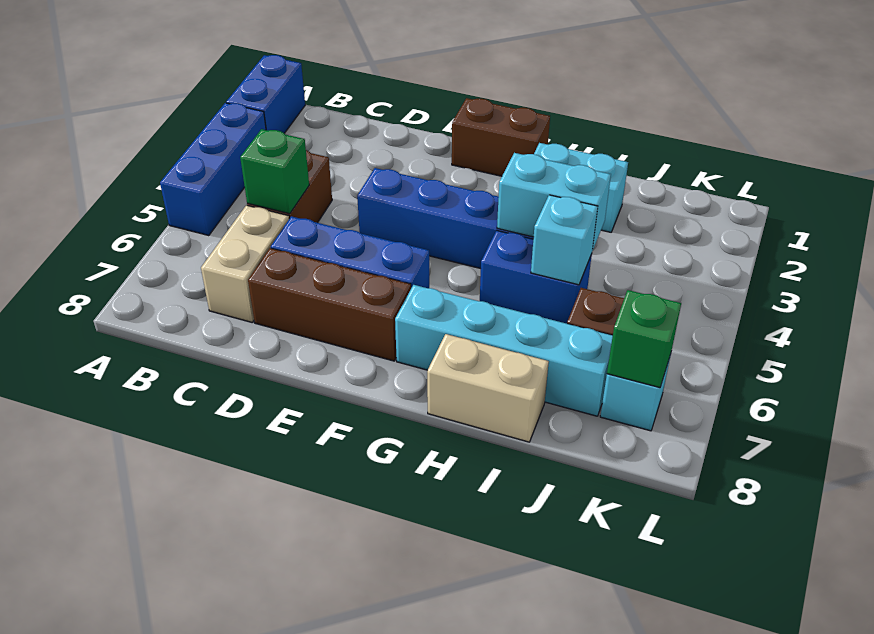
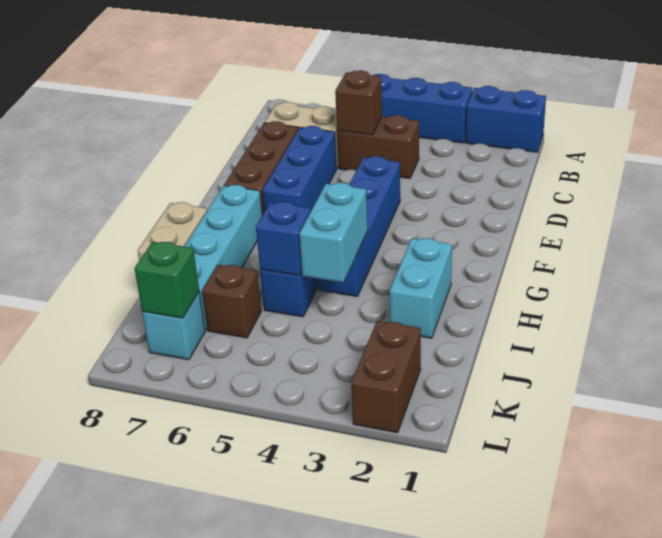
green brick C5 level 2 -> brown brick C5 level 2
brown brick F1:G1 level 1 -> brown brick K2:L2 level 1
cyan brick I5 level 2 -> blue brick I5 level 2

